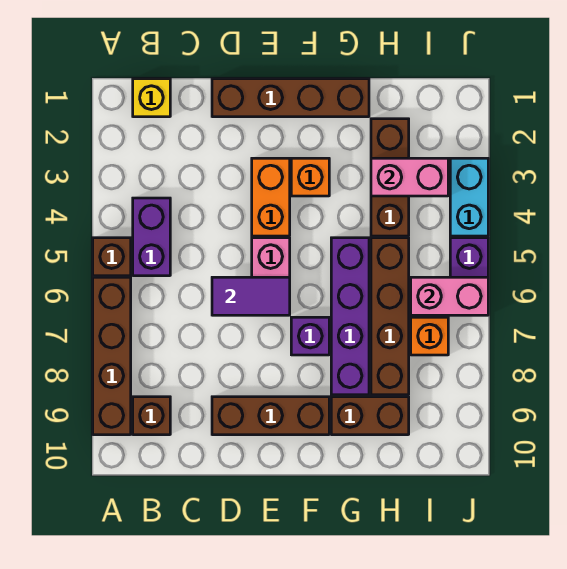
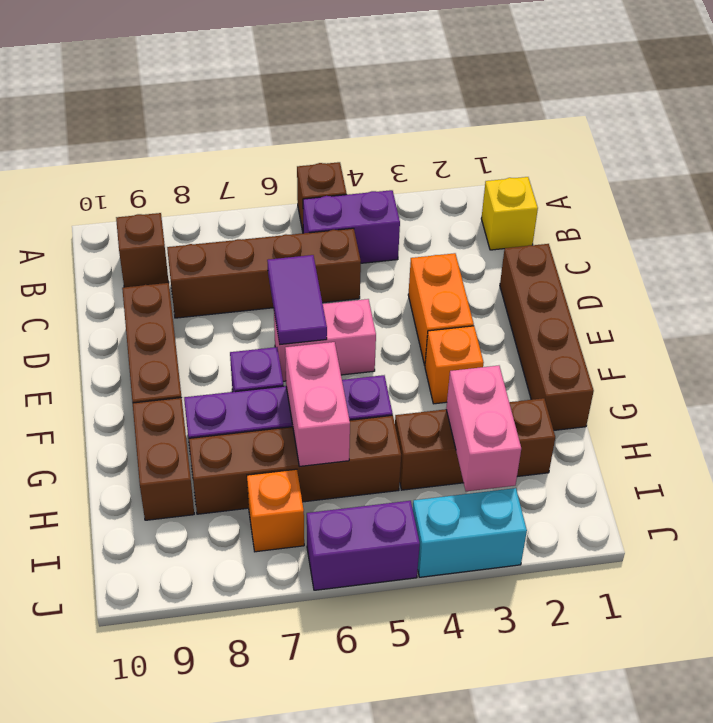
brown brick A6:A9 level 1 -> brown brick C5:C8 level 1
orange brick E3:E4 level 1 -> orange brick D3:E3 level 1
pink brick I6:J6 level 2 -> pink brick G6:H6 level 2

